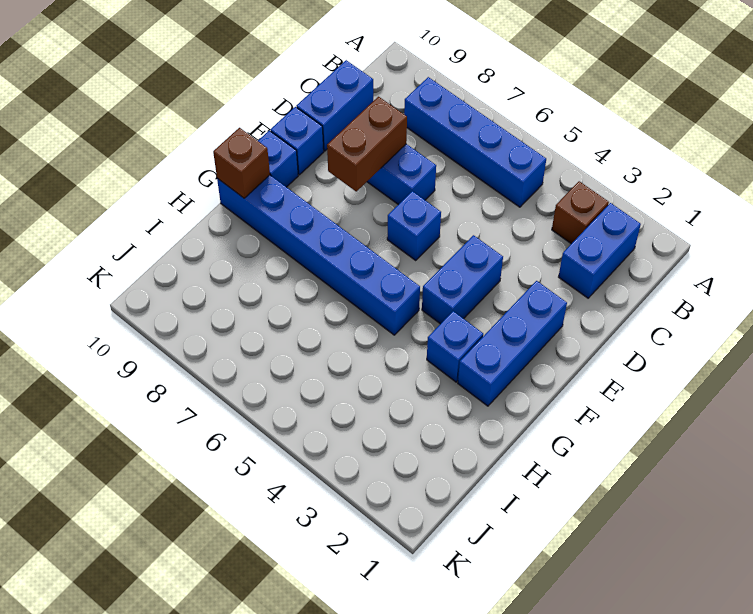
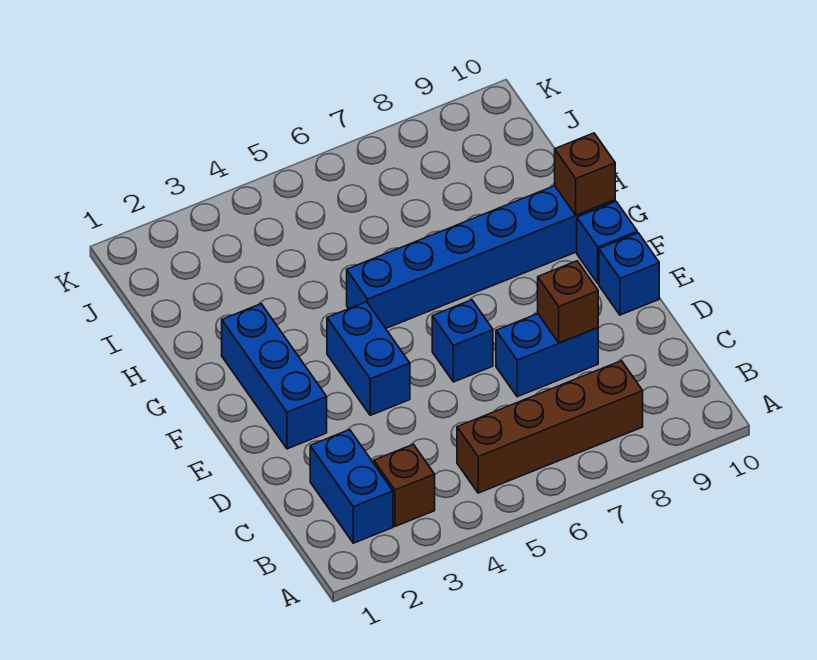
blue brick B5:B8 level 1 -> brown brick B5:B8 level 1
blue brick C10:D10 level 1 -> none
brown brick D8:E8 level 2 -> brown brick D8 level 2
blue brick G3 level 1 -> none

